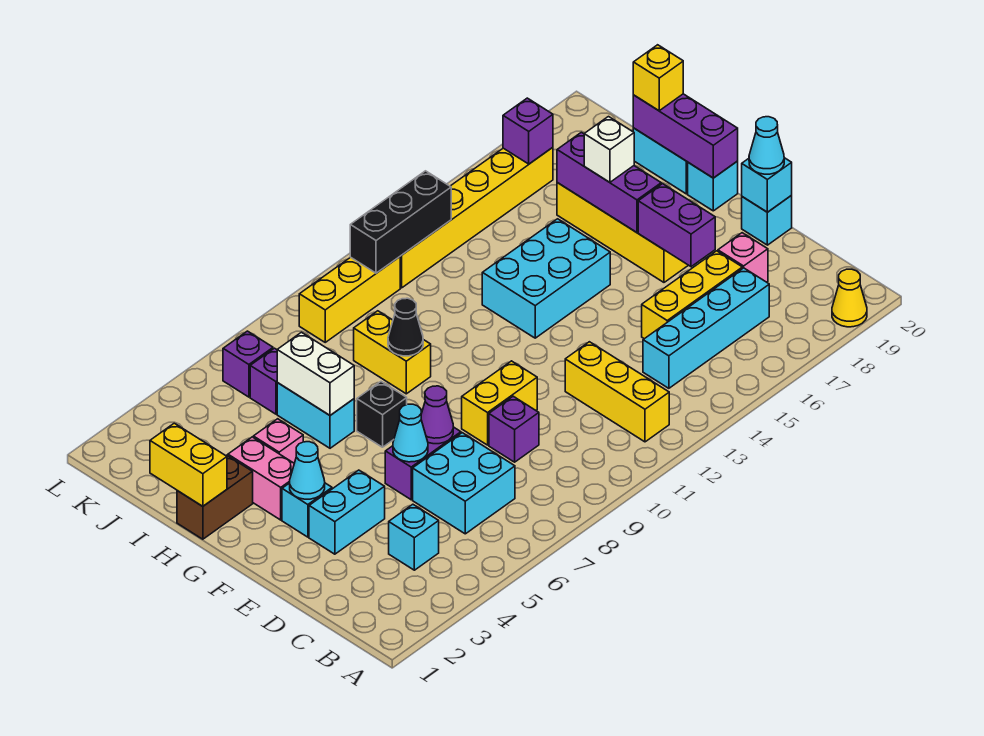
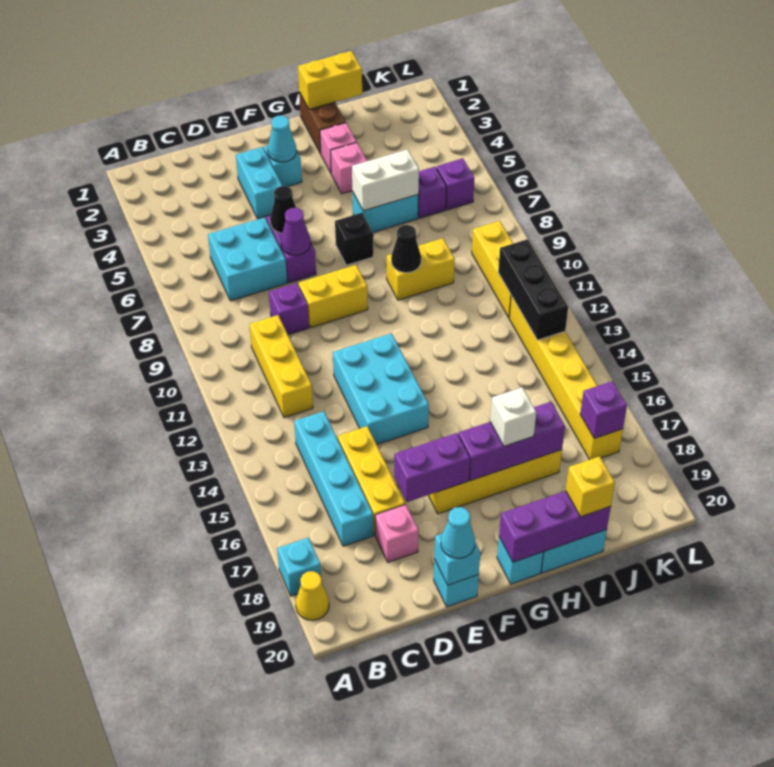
yellow brick B12:D12 level 1 -> yellow brick C10:C12 level 1
cyan brick C4 level 1 -> cyan brick A18 level 1
cyan cone E6 level 2 -> black cone E6 level 2
yellow brick E9:E10 level 1 -> yellow brick E9:F9 level 1
pink brick G3:H3 level 1 -> pink brick H3 level 1
cyan brick G13:H15 level 1 -> cyan brick E12:F14 level 1

